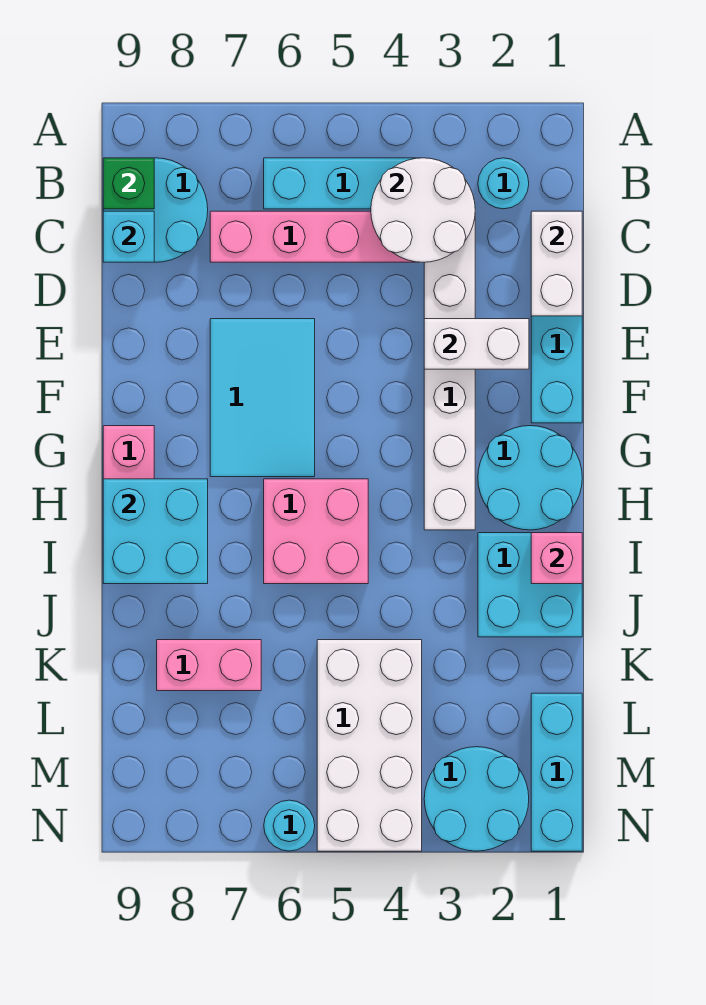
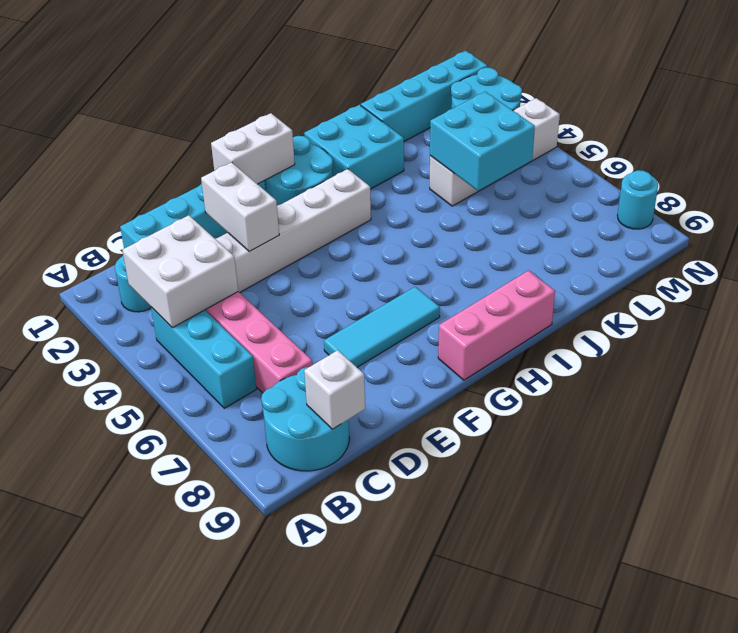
white round brick B3:C4 level 2 -> white brick B3:C4 level 2
green brick B9 level 2 -> none
white brick C1:D1 level 2 -> white brick F1:G1 level 2
cyan brick C9 level 2 -> white brick C9 level 2
cyan tile E6:G7 level 1 -> cyan tile E7:G7 level 1
pink brick H5:I6 level 1 -> none
cyan brick H8:I9 level 2 -> cyan brick K4:L5 level 2
pink brick I1 level 2 -> none
white brick K4:N5 level 1 -> white brick K4:N4 level 1
pink brick K7:K8 level 1 -> none
cyan brick L1:N1 level 1 -> cyan brick K1:N1 level 1
cyan round brick N6 level 1 -> cyan round brick N8 level 1

